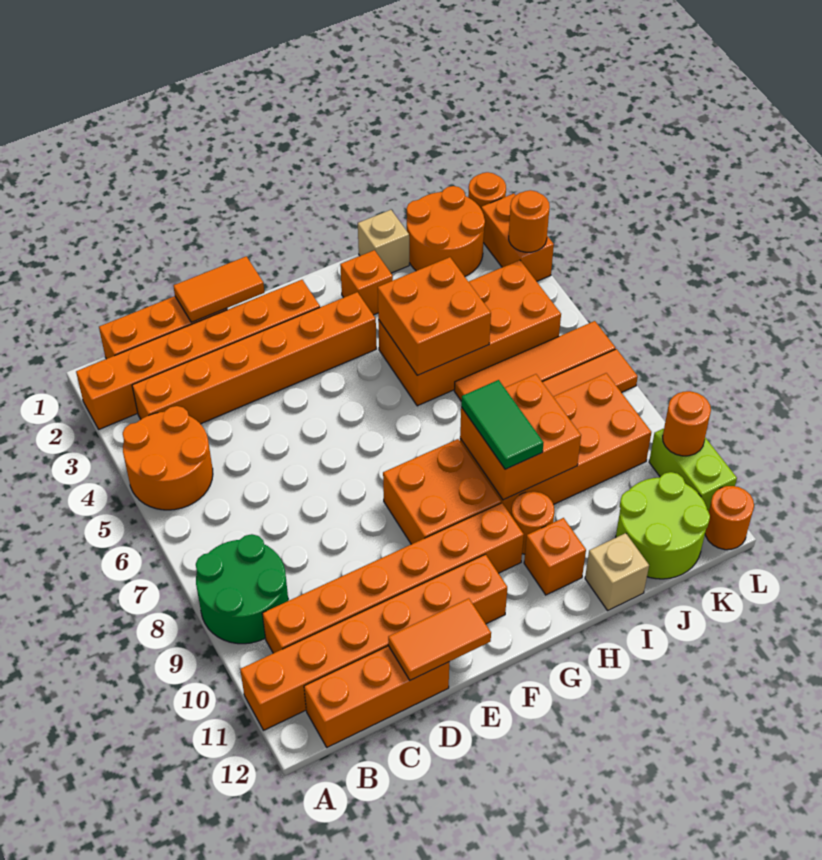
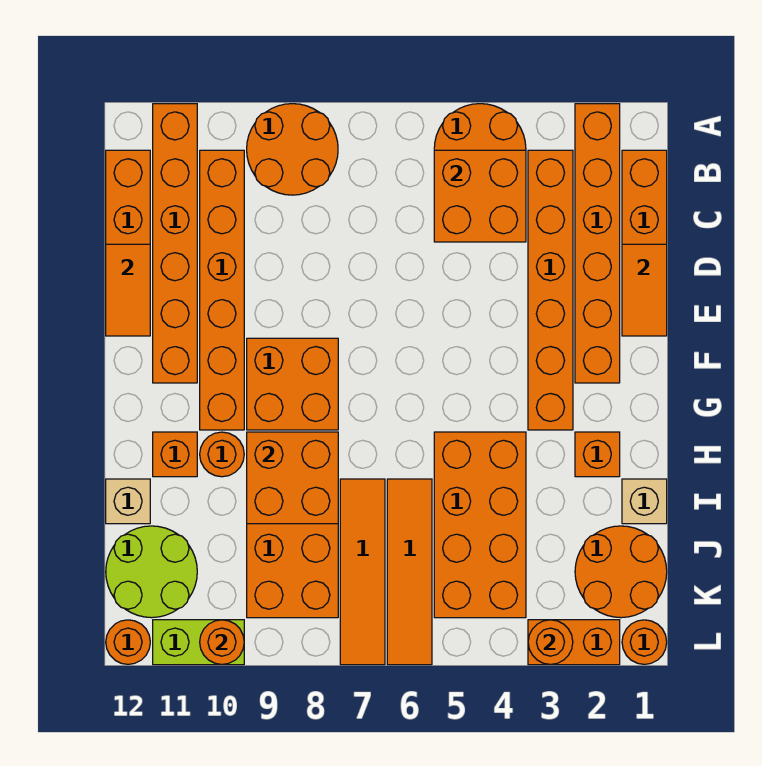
green round brick A8:B9 level 1 -> orange round brick A8:B9 level 1
orange brick H4:I5 level 2 -> orange brick B4:C5 level 2
green tile H8:H9 level 3 -> none

